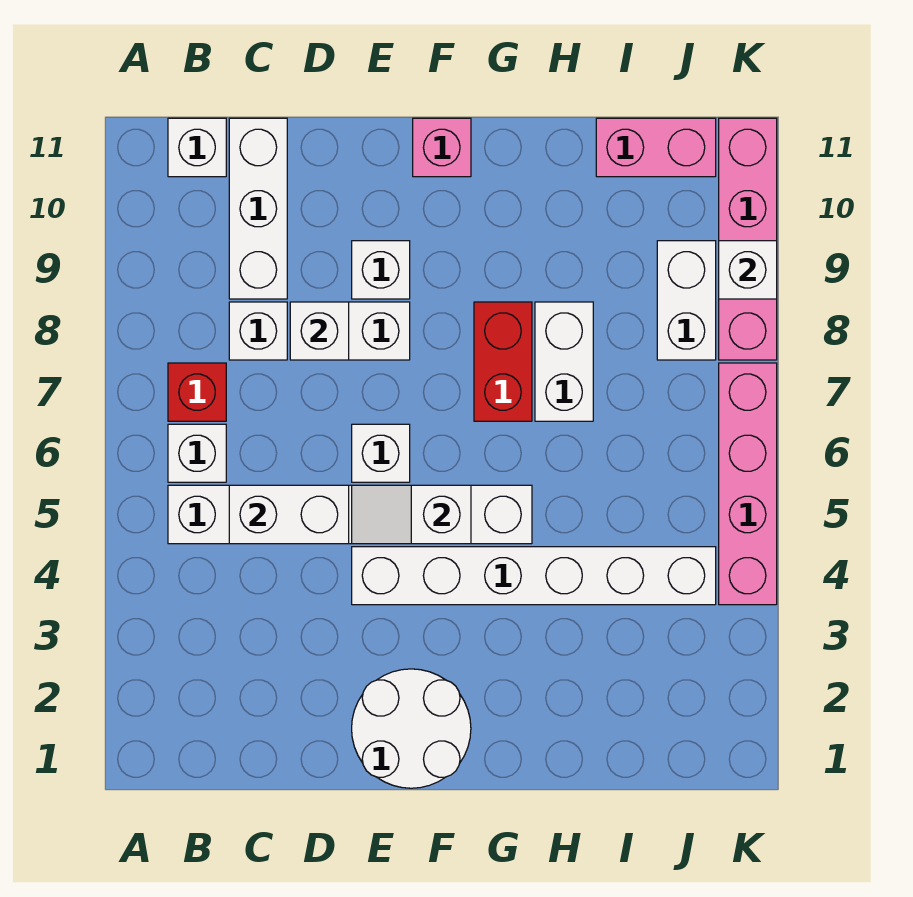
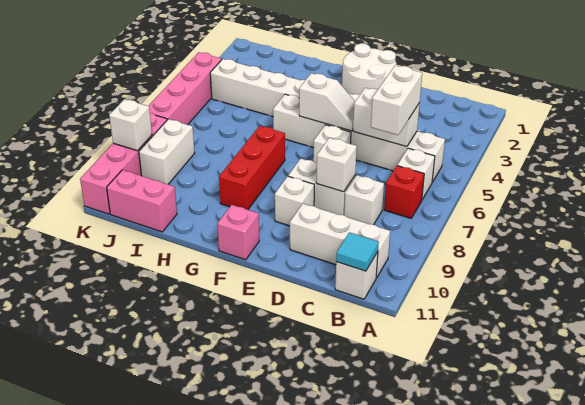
none -> cyan tile B11 level 2
white brick C9:C11 level 1 -> white brick B10:D10 level 1
red brick G7:G8 level 1 -> red brick G7:G9 level 1
white brick H7:H8 level 1 -> white brick C5:C6 level 3

